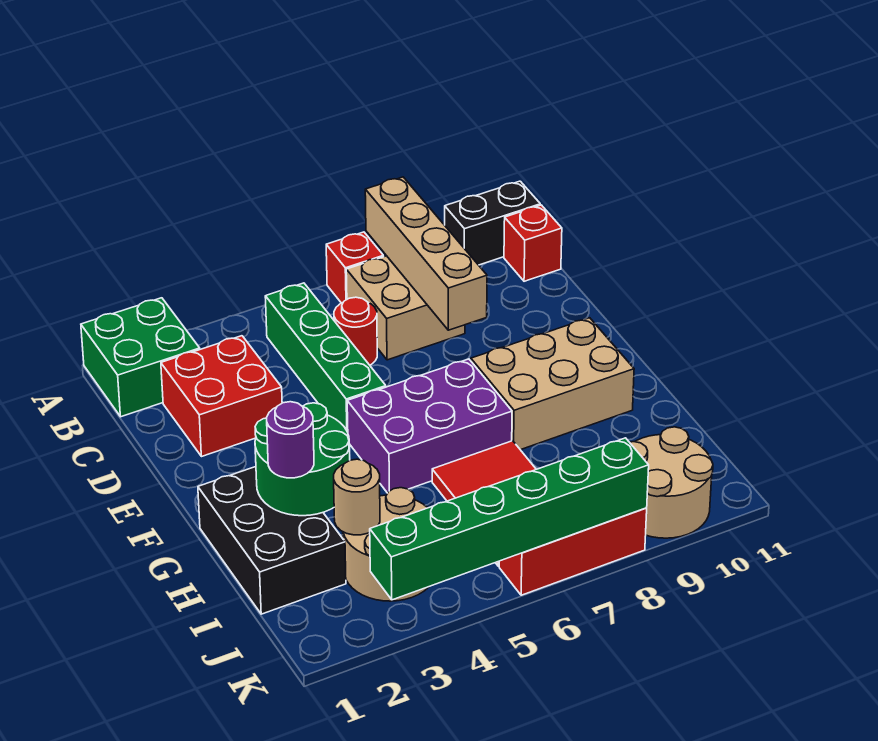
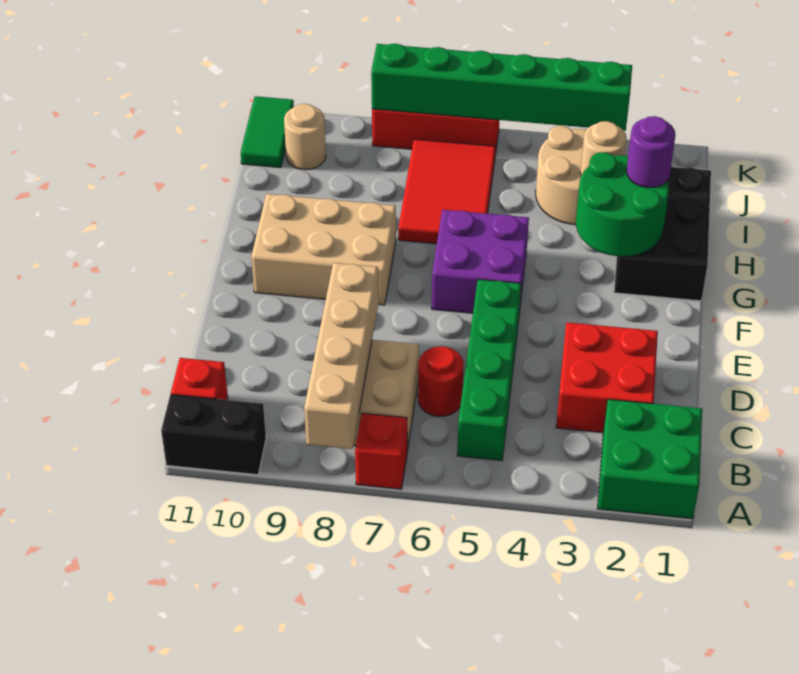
purple brick F5:G7 level 1 -> purple brick F5:G6 level 1
tan round brick J9:K10 level 1 -> tan round brick J10 level 1
none -> green tile J11:K11 level 1

